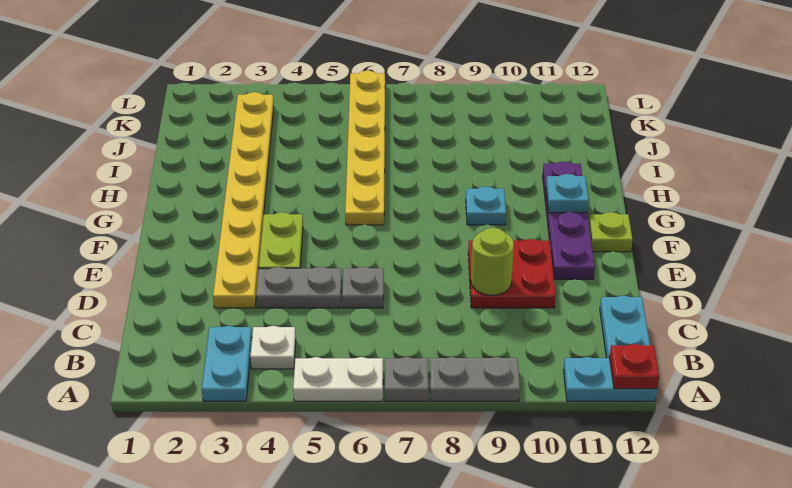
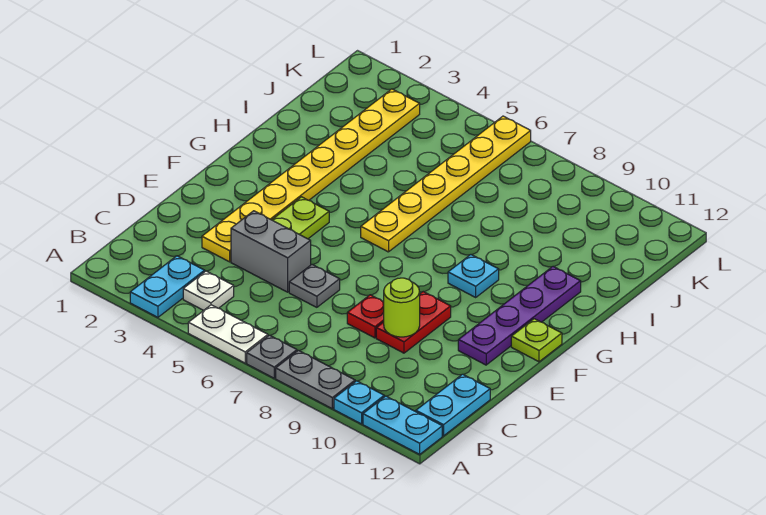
red plate A12 level 2 -> red plate D8 level 1
grey plate D4:D5 level 1 -> grey brick D4:D5 level 1
red plate D9:E10 level 1 -> red plate D9:E9 level 1
cyan plate G11 level 2 -> cyan plate A10 level 1

